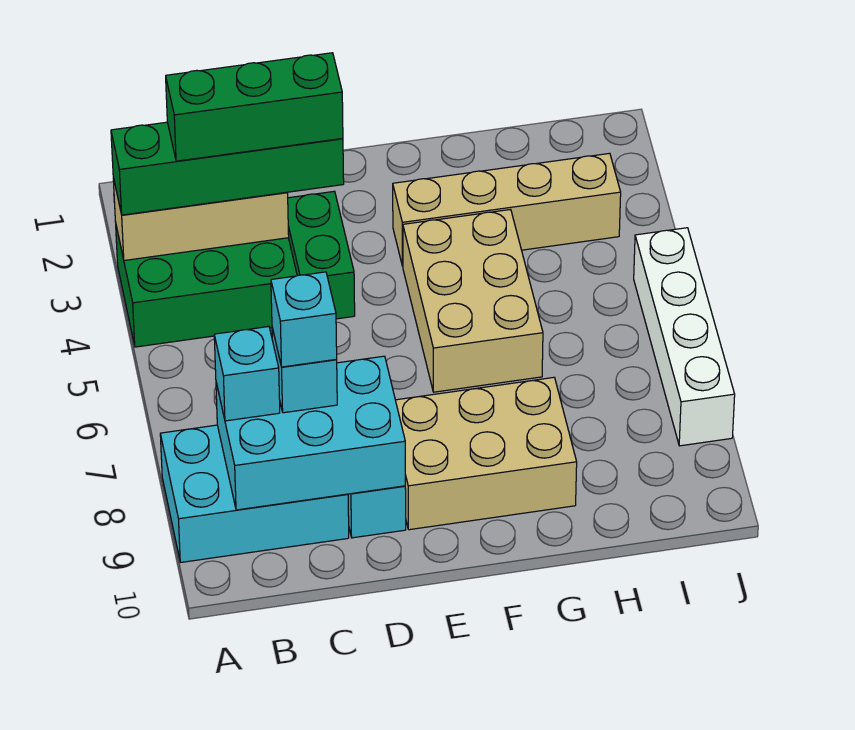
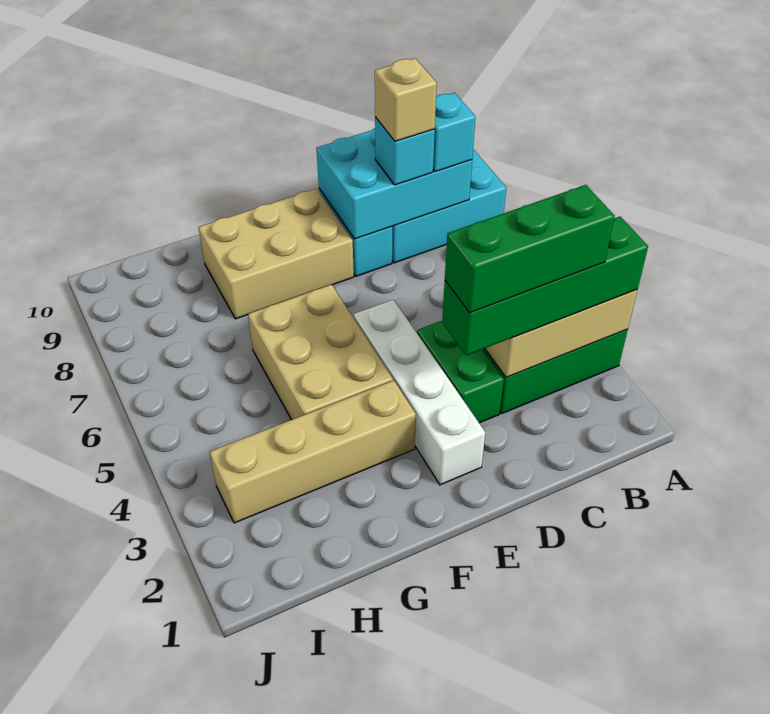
cyan brick C8 level 4 -> tan brick C8 level 4
white brick J5:J8 level 1 -> white brick E2:E5 level 1

